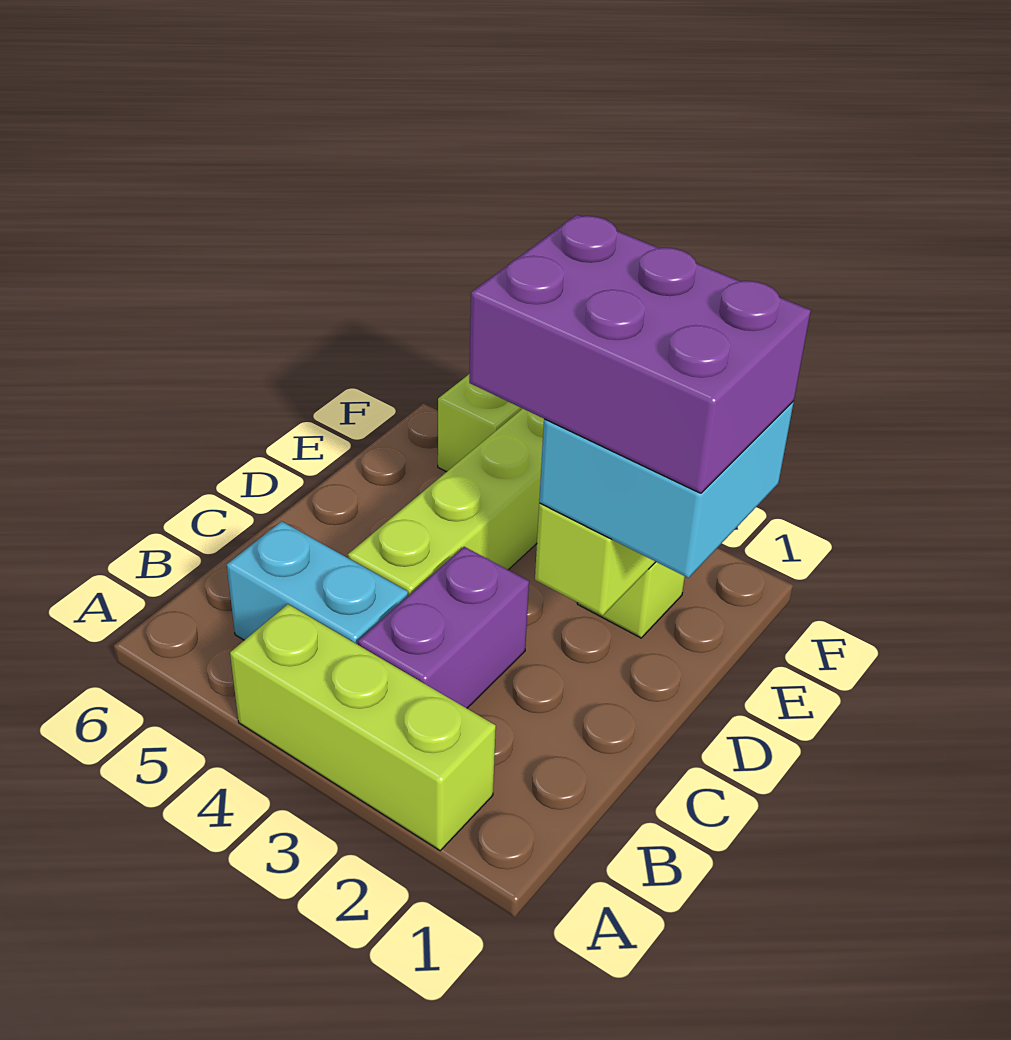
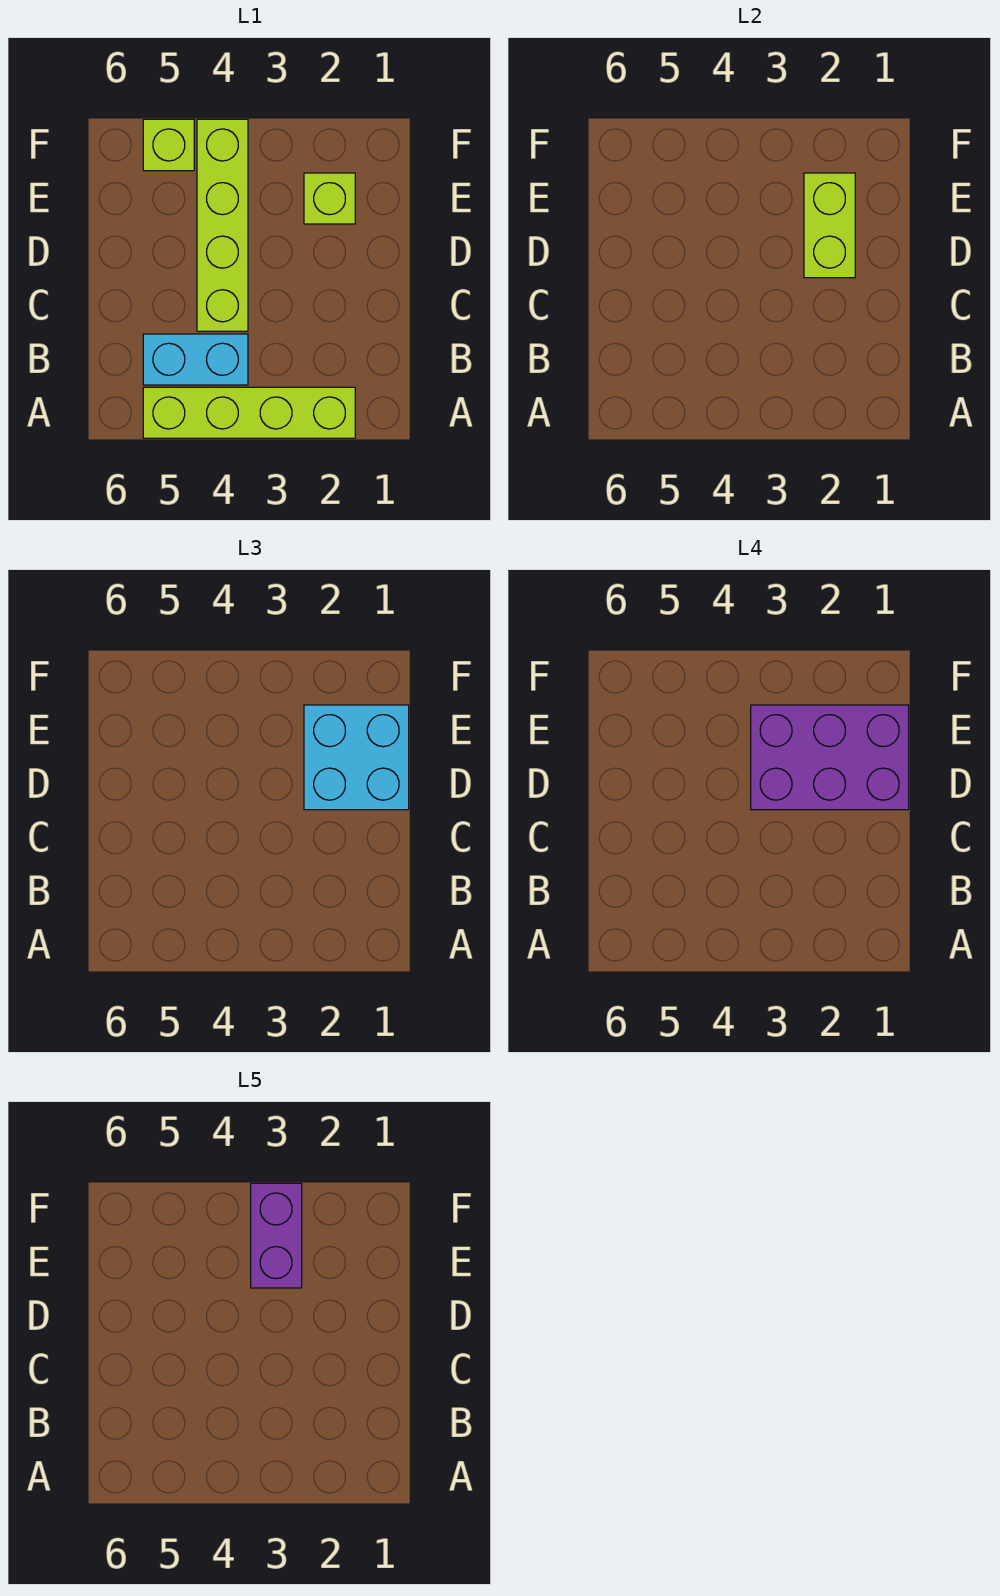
lime brick A2:A4 level 1 -> lime brick A2:A5 level 1
purple brick B3:C3 level 1 -> purple brick E3:F3 level 5

